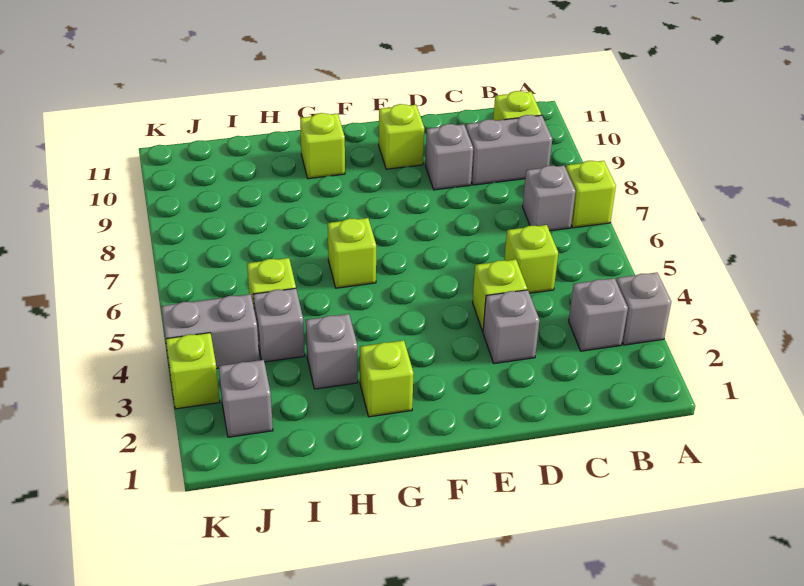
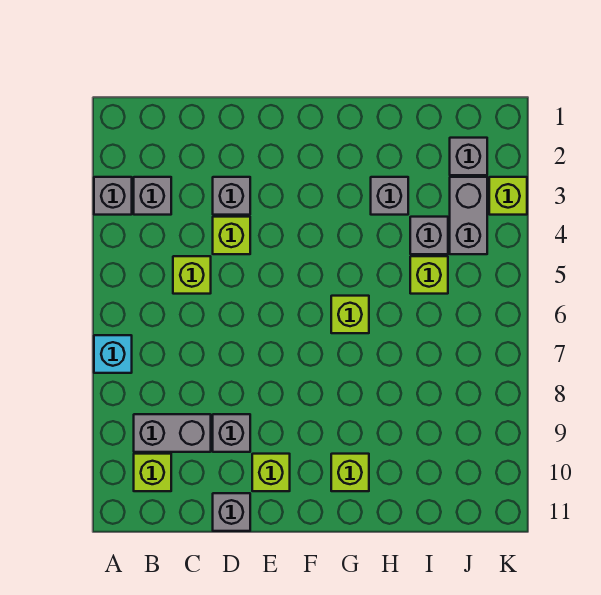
lime brick A7 level 1 -> cyan brick A7 level 1
grey brick B7 level 1 -> grey brick D11 level 1
lime brick G2 level 1 -> none
grey brick J4:K4 level 1 -> grey brick J3:J4 level 1

